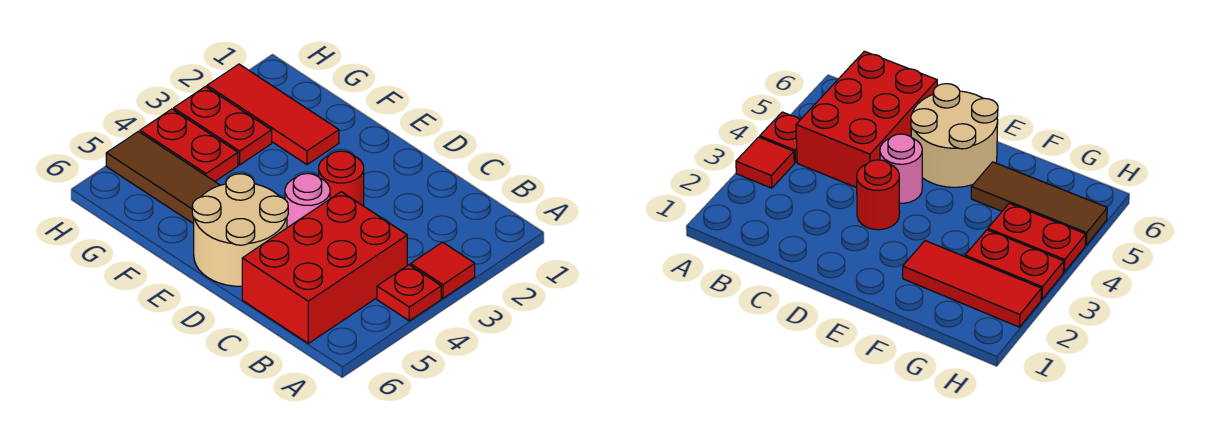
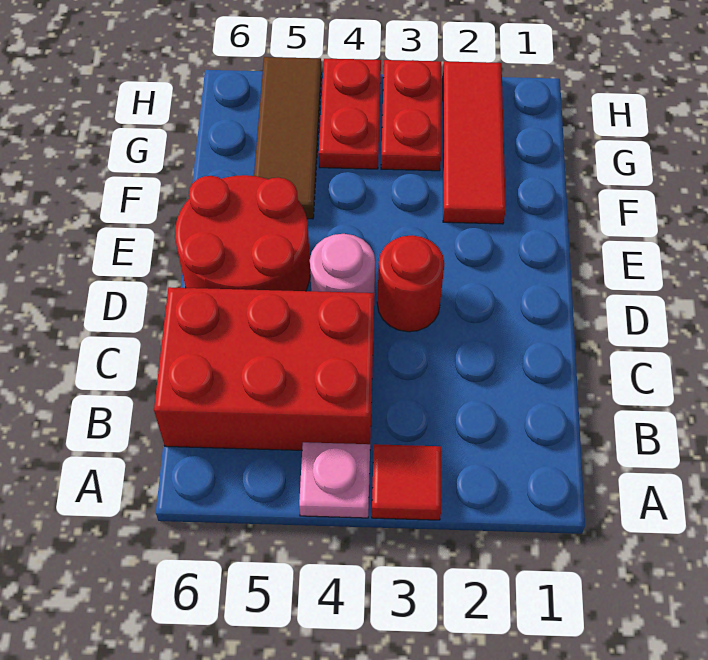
red plate A4 level 1 -> pink plate A4 level 1
tan round brick D5:E6 level 1 -> red round brick D5:E6 level 1

